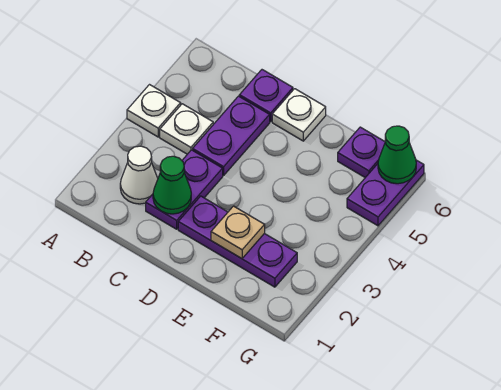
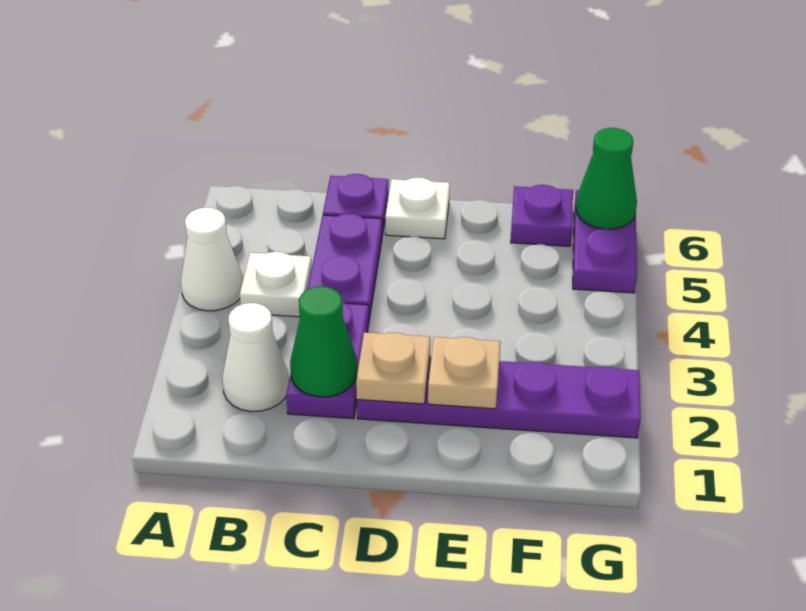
white plate A4 level 1 -> white cone A4 level 1
purple plate D2:F2 level 1 -> purple plate D2:G2 level 1
none -> tan plate D2 level 2

